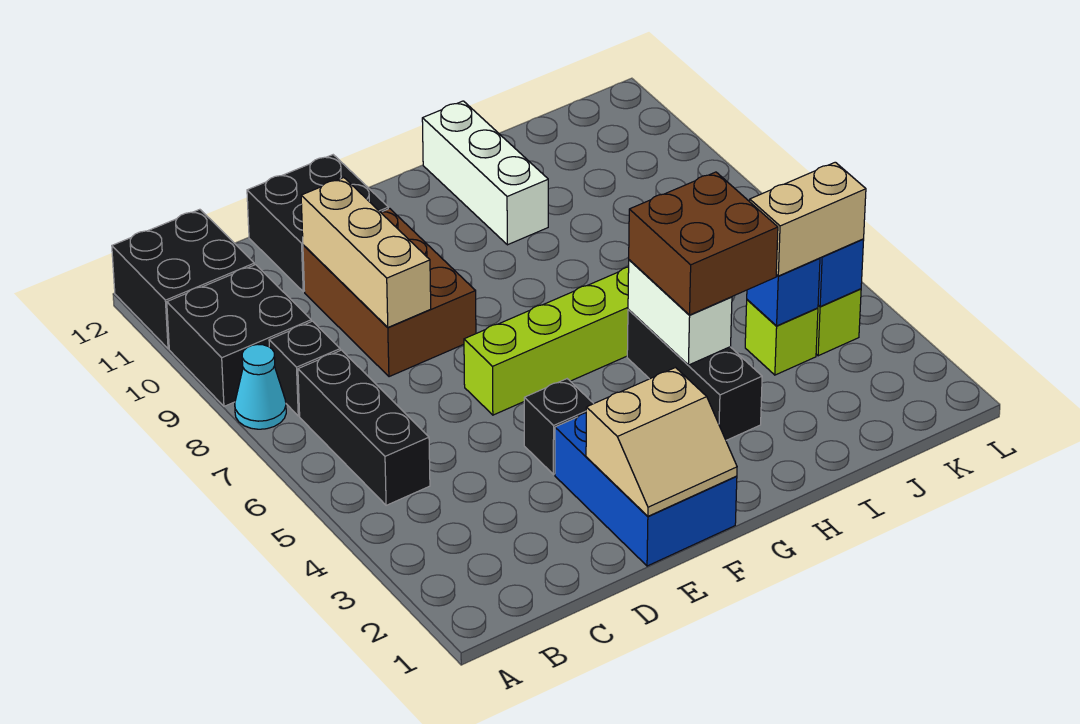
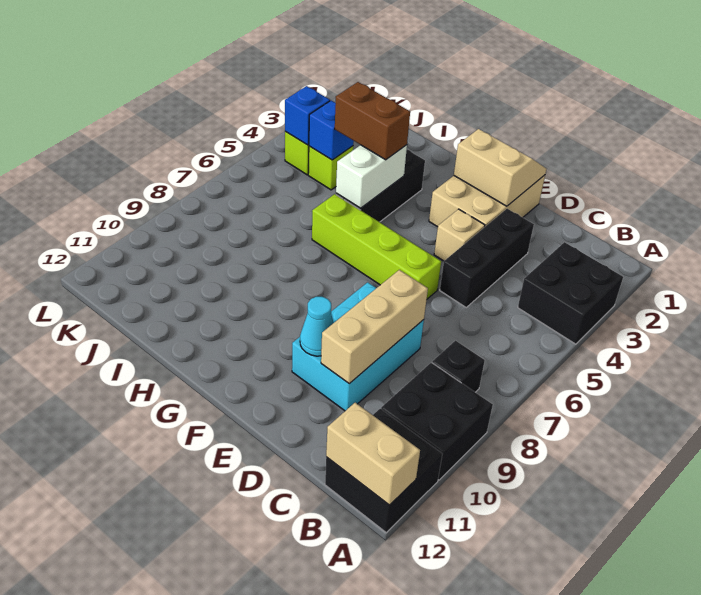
cyan cone A8 level 1 -> cyan cone E10 level 2
black brick B5:B7 level 1 -> black brick D3:D5 level 1
brown brick D8:E10 level 1 -> cyan brick D8:E10 level 1
black brick D11:E12 level 1 -> black brick A3:B4 level 1
blue brick E1:F3 level 1 -> tan brick E1:F3 level 1
black brick E4 level 1 -> tan brick E4 level 1
brown brick H4:I5 level 3 -> brown brick H4:I4 level 3
white brick H10:H12 level 1 -> none
tan brick J4:K4 level 3 -> tan brick A12:B12 level 2

